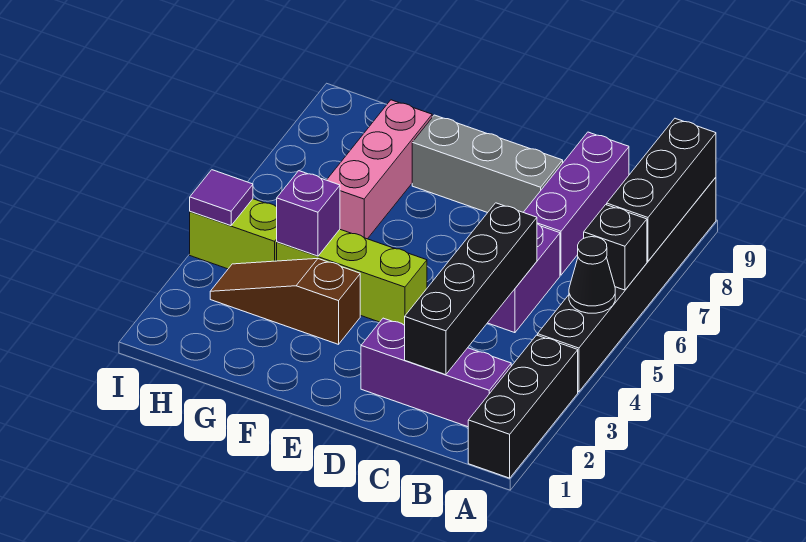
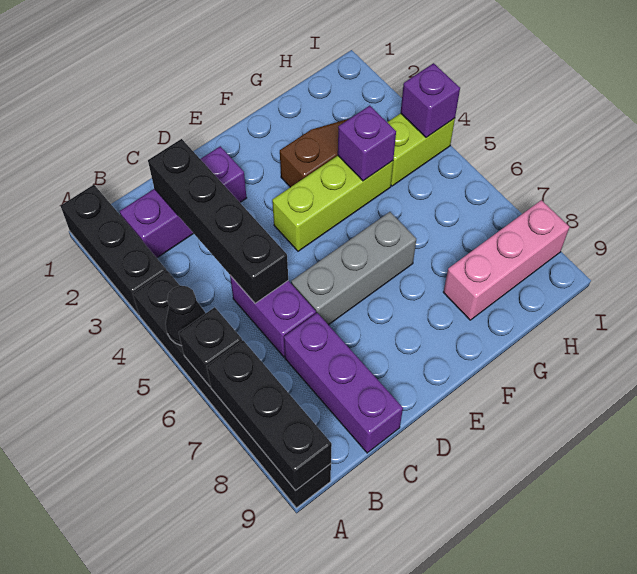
grey brick D8:F8 level 1 -> grey brick D6:F6 level 1
pink brick G6:G8 level 1 -> pink brick G8:I8 level 1
purple tile I4 level 2 -> purple brick I4 level 2

